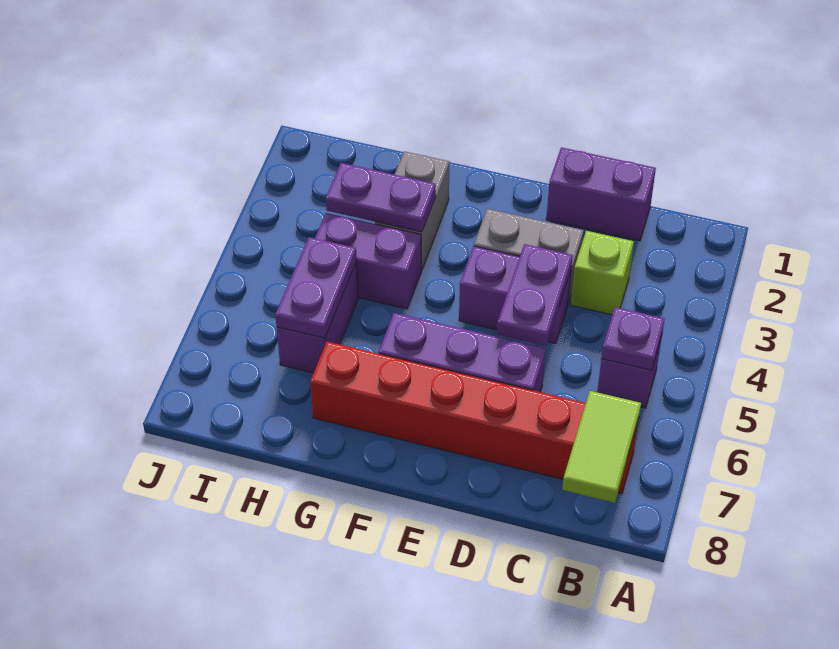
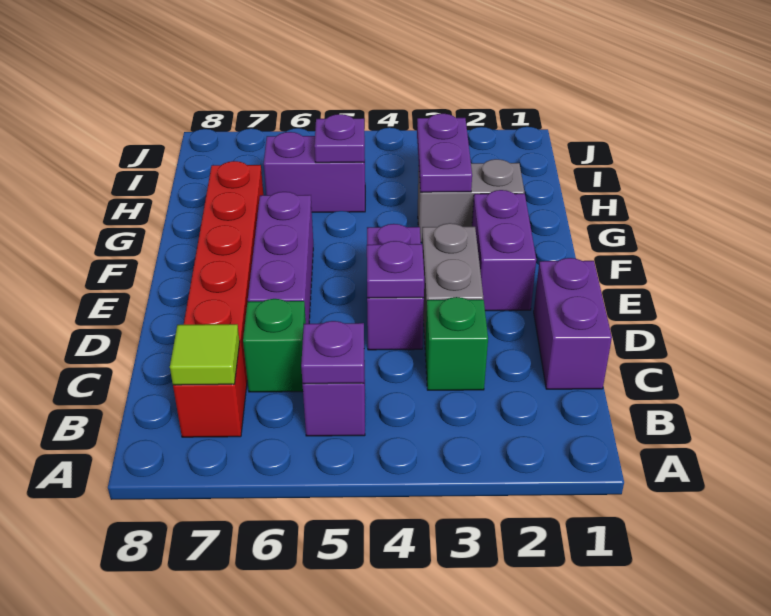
lime tile B7:B8 level 2 -> lime tile B7 level 2
lime brick C3 level 1 -> green brick C3 level 1
none -> green brick C6 level 1
purple plate D4:D5 level 2 -> purple plate D4 level 2
purple brick G4:H4 level 1 -> purple brick E2:F2 level 1
purple plate H5:H6 level 2 -> purple plate H5 level 2

